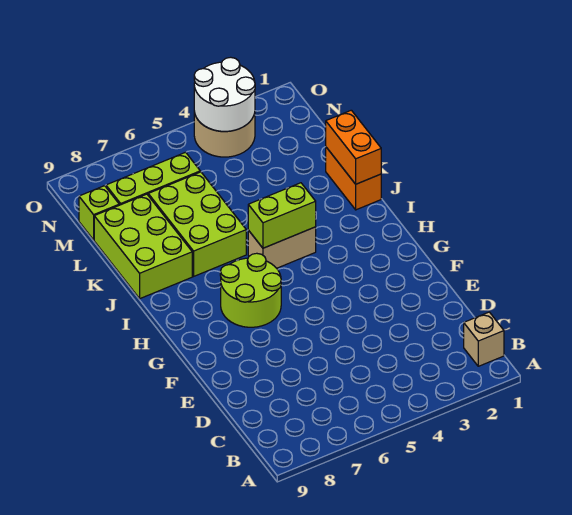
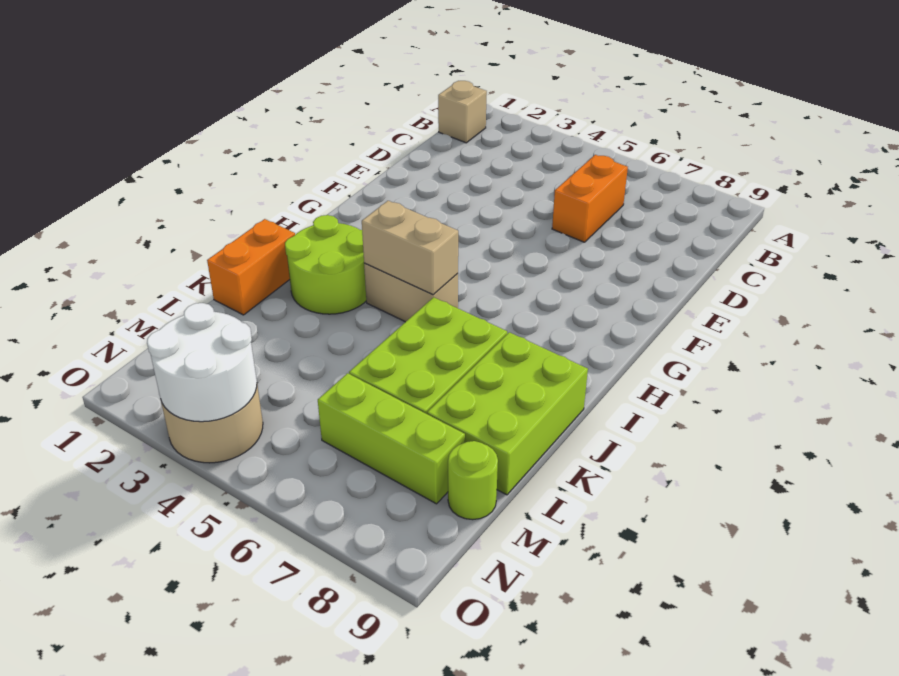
lime round brick G6:H7 level 1 -> lime round brick I2:J3 level 1
lime brick I4:I5 level 2 -> tan brick I4:I5 level 2
orange brick J1:K1 level 2 -> orange brick C6:D6 level 1
lime brick M9 level 1 -> lime round brick M9 level 1

